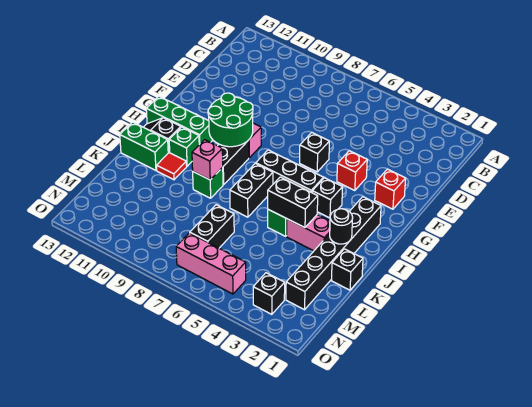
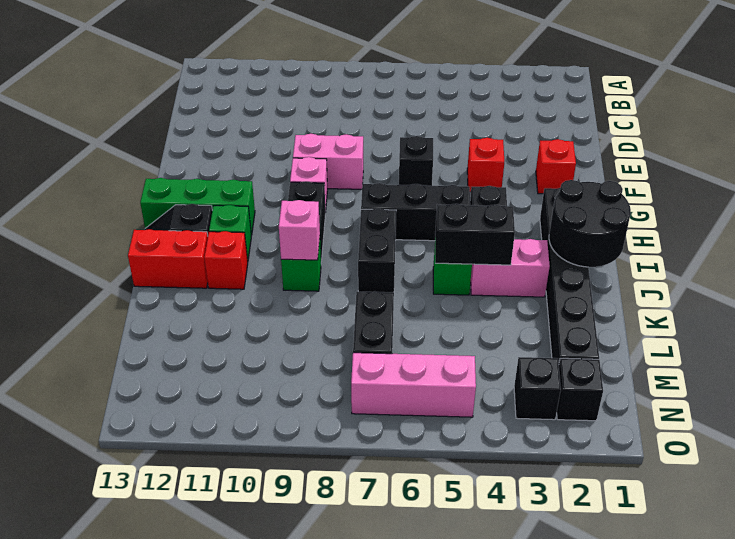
none -> pink brick F8:F9 level 1
green round brick G9:H10 level 2 -> none
black round brick J2 level 2 -> black round brick I1:J2 level 2
red tile J11 level 1 -> red brick J11 level 1
green brick J12:J13 level 1 -> red brick J12:J13 level 1
black brick K1 level 1 -> black brick N2 level 1

